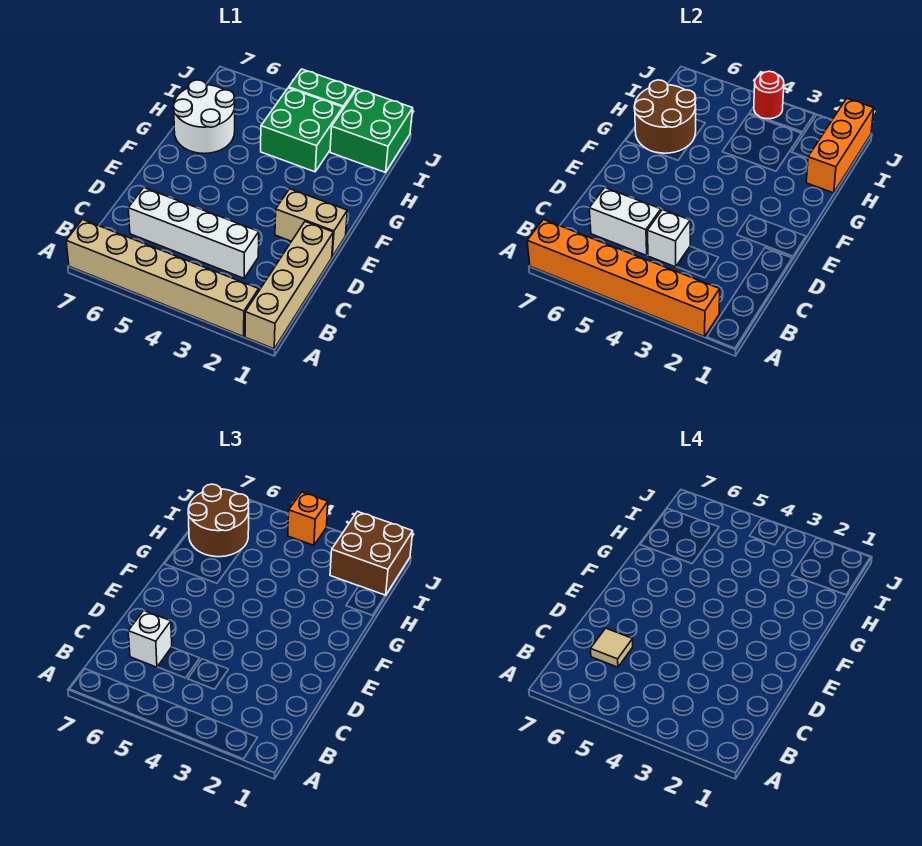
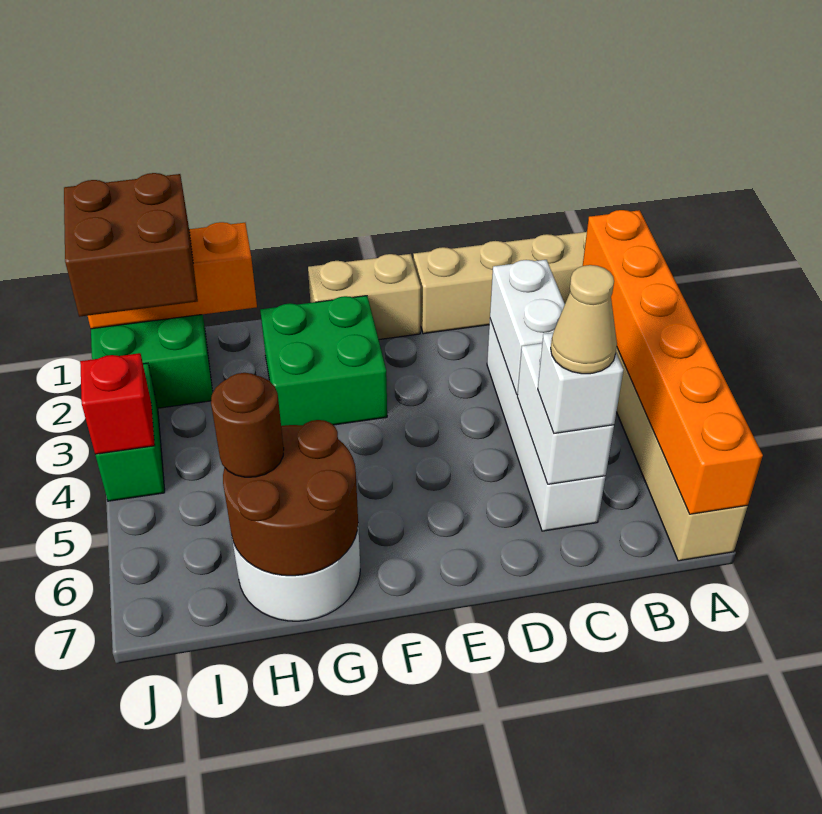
white brick C4 level 2 -> white brick C3:C4 level 2
tan tile C6 level 4 -> tan cone C6 level 4
tan brick E1:E2 level 1 -> tan brick E1:F1 level 1
green brick H3:I4 level 1 -> green brick F2:G3 level 1
brown round brick H6:I7 level 3 -> brown round brick H6 level 3
red round brick J4 level 2 -> red brick J4 level 2
orange brick J4 level 3 -> none

